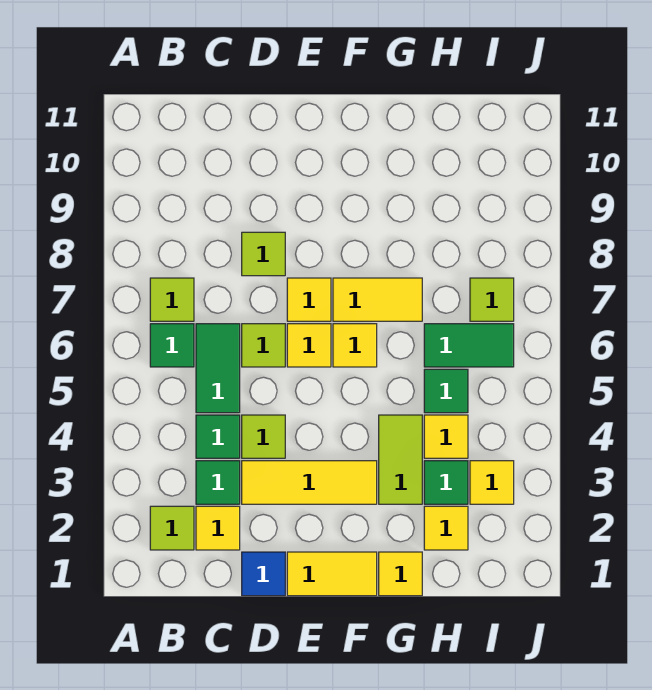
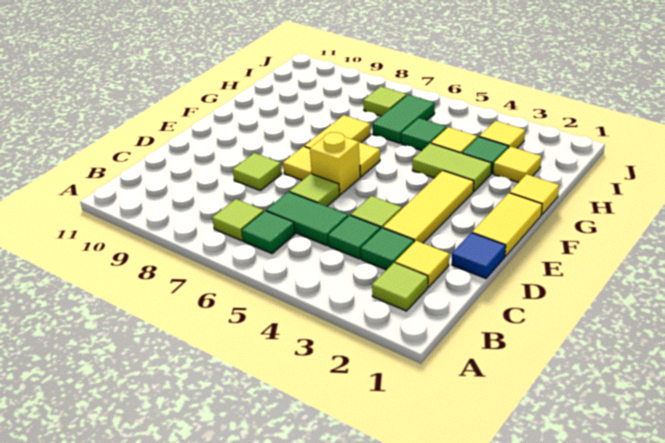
yellow tile E6 level 1 -> yellow brick E6 level 1

